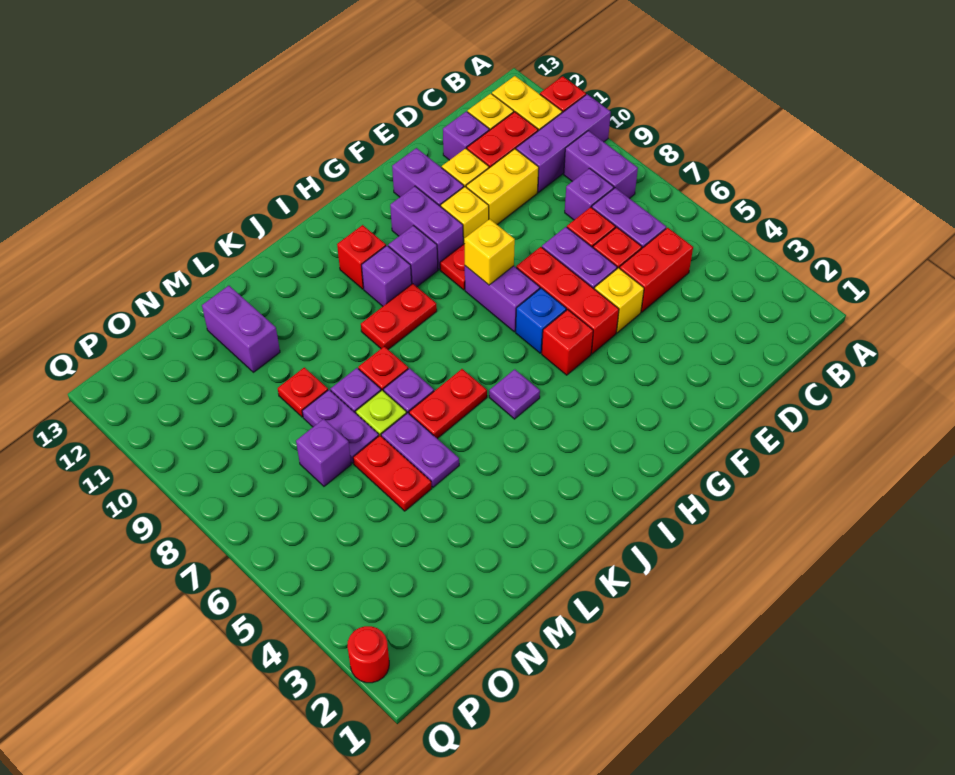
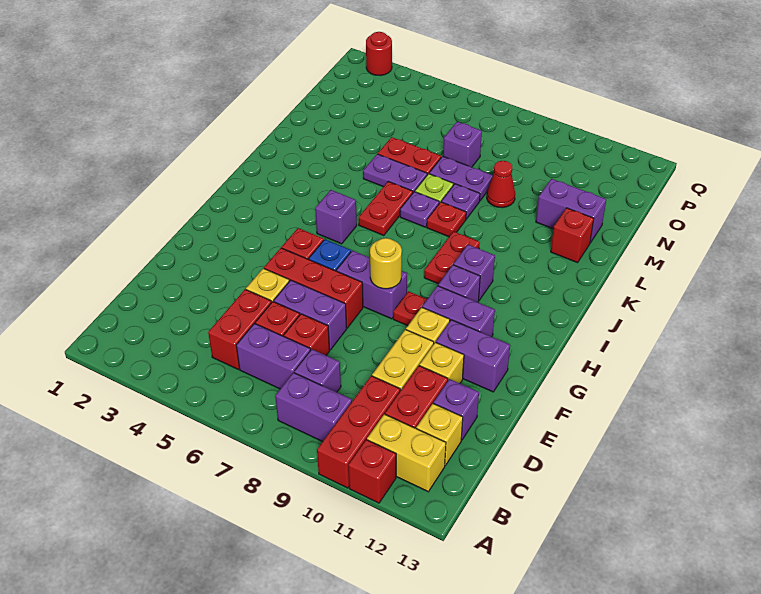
purple brick A10:C10 level 1 -> red brick A10:C10 level 1
yellow brick G8 level 2 -> yellow round brick G8 level 2
purple plate I5 level 1 -> purple brick I5 level 1
red brick I11 level 1 -> red brick L12 level 1
red plate M9 level 1 -> red cone M9 level 1

